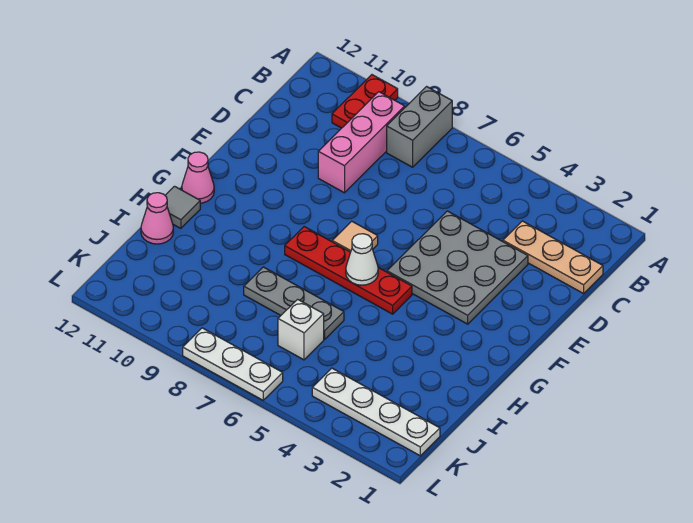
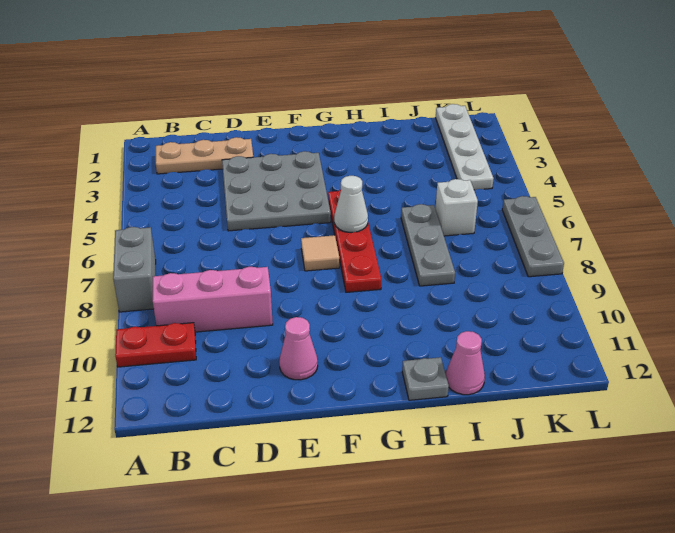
grey brick A8:B8 level 1 -> grey brick A7:A8 level 1
tan plate C1:C3 level 1 -> tan plate B2:D2 level 1
pink cone G12 level 1 -> pink cone E11 level 1
grey tile H12 level 1 -> grey plate H12 level 1
white plate L6:L8 level 1 -> grey plate L6:L8 level 1

